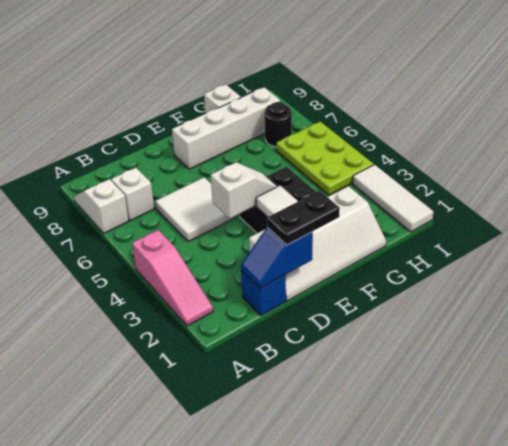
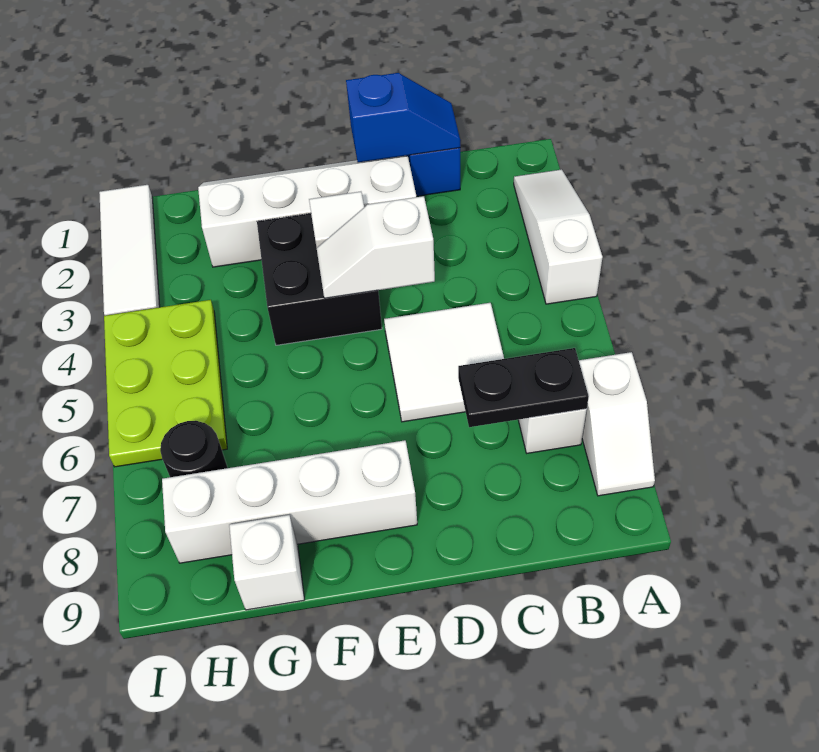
pink slope A2:A4 level 1 top 4 -> white slope A2:A4 level 1 top 4
black plate D1:E1 level 3 -> black plate B7:C7 level 2

